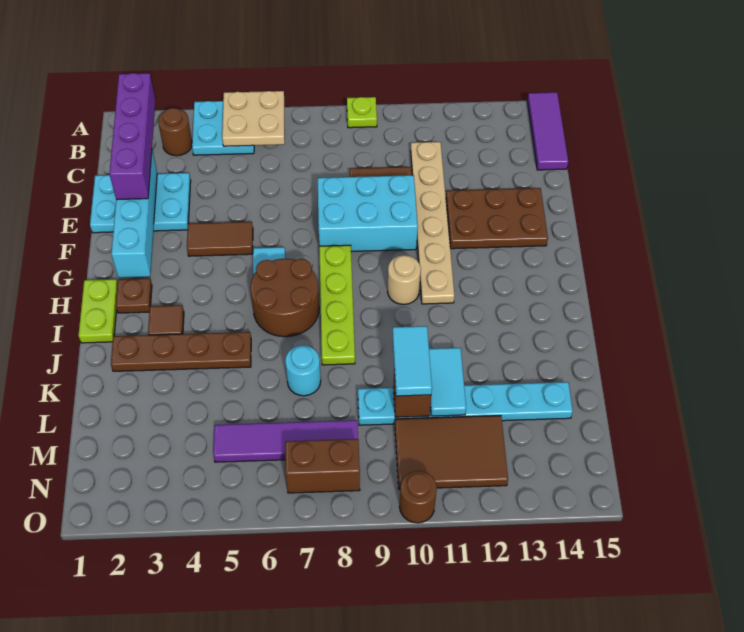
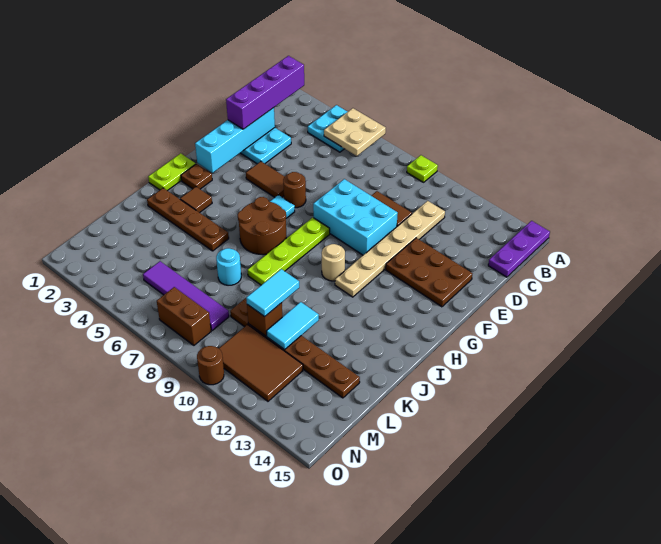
purple tile A15:C15 level 1 -> purple plate A15:C15 level 1
brown round brick B3 level 1 -> brown round brick F6 level 1
cyan plate L9:L14 level 1 -> brown plate L9:L14 level 1

